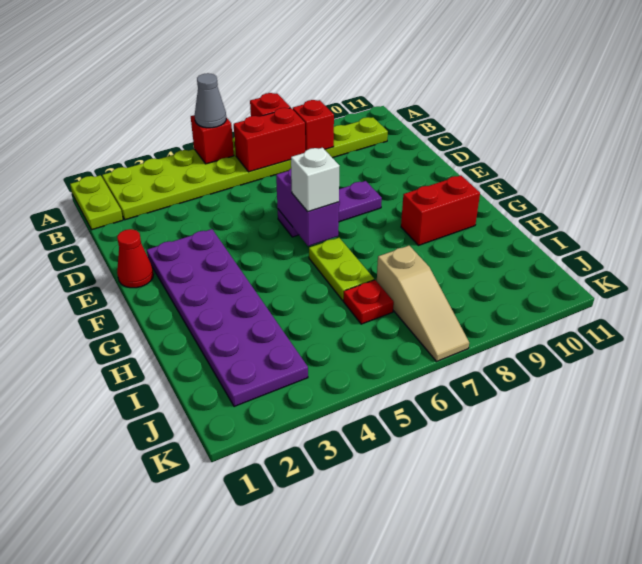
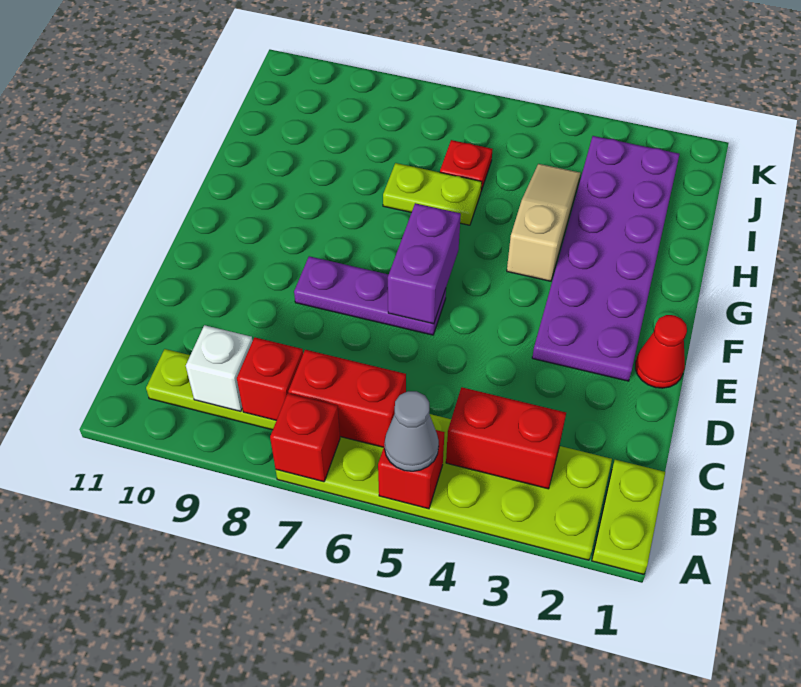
white brick F6 level 3 -> white brick B9 level 2
lime plate G6:H6 level 1 -> lime plate H6:H7 level 1
red brick G9:G10 level 1 -> red brick B3:B4 level 2
tan slope I7:K7 level 1 top I -> tan slope G4:I4 level 1 top G

